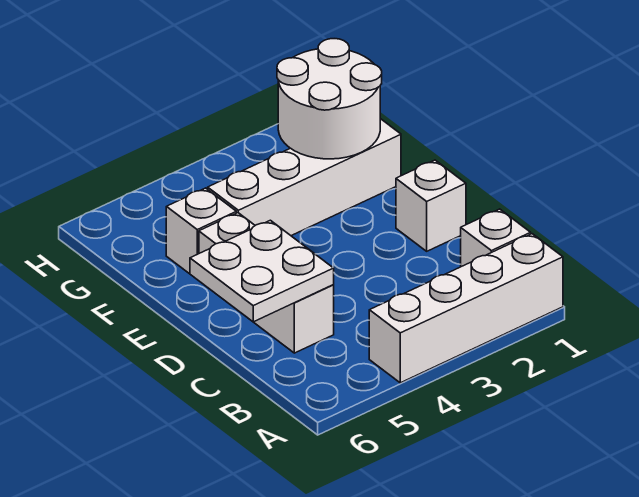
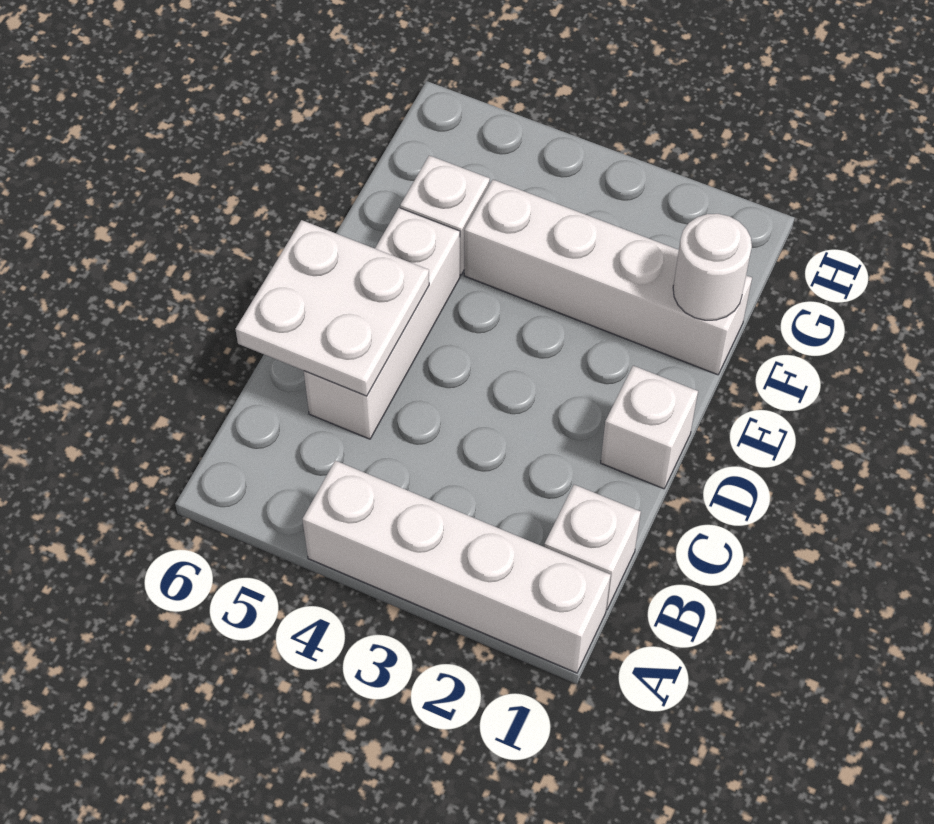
white round brick F1:G2 level 2 -> white round brick F1 level 2

